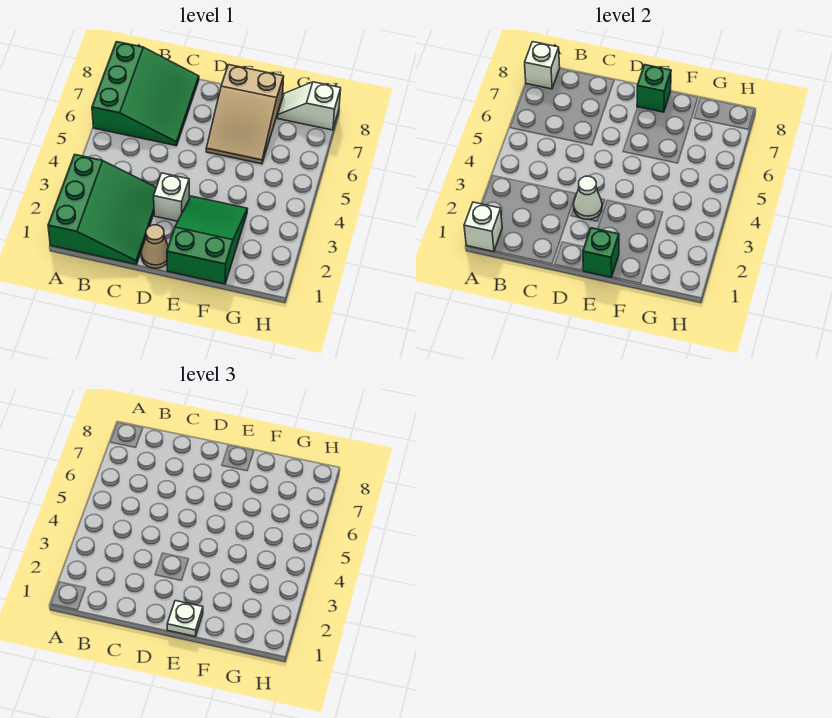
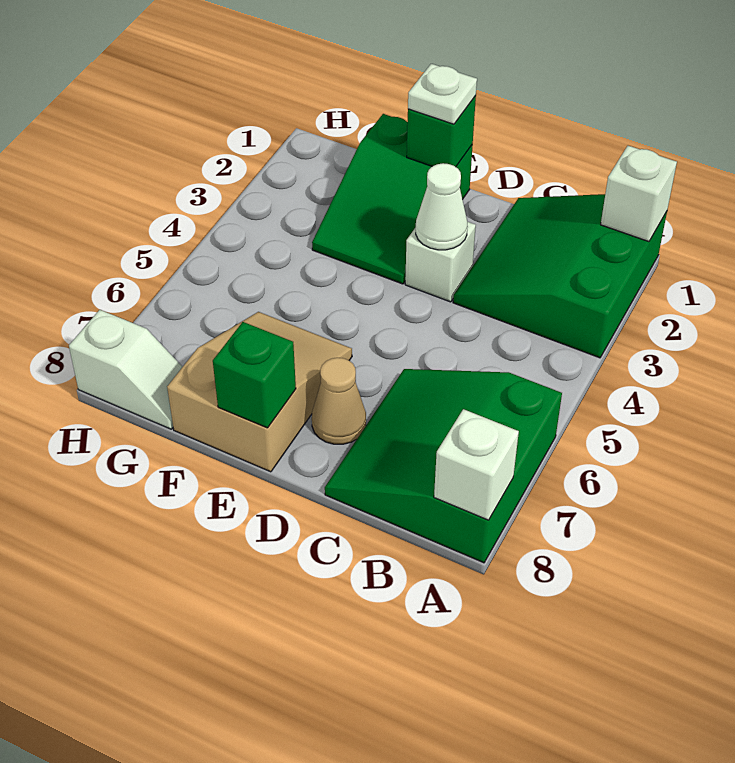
tan cone D1 level 1 -> tan cone D7 level 1

